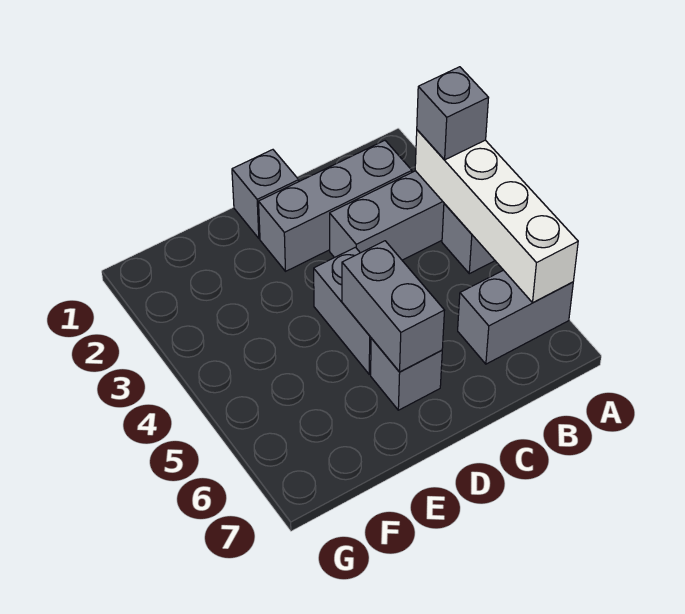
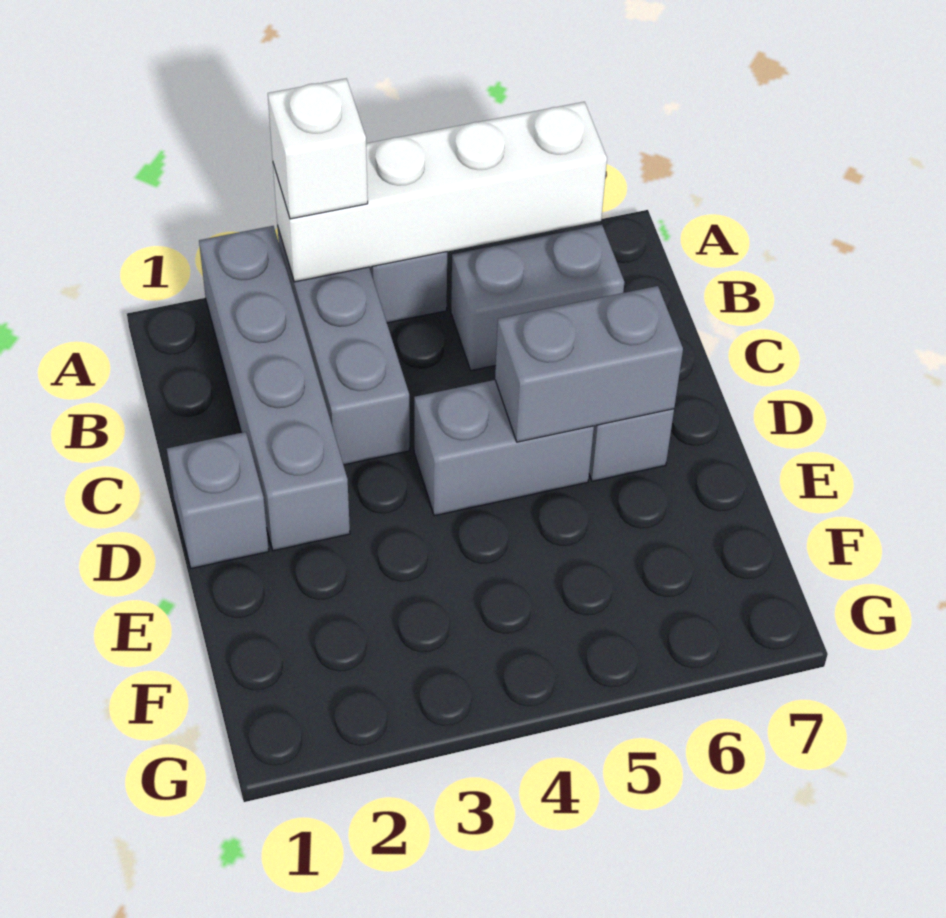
grey brick A3 level 3 -> white brick A3 level 3
grey brick A6:B6 level 1 -> grey brick B5:B6 level 1
grey brick B2:D2 level 1 -> grey brick A2:D2 level 1

